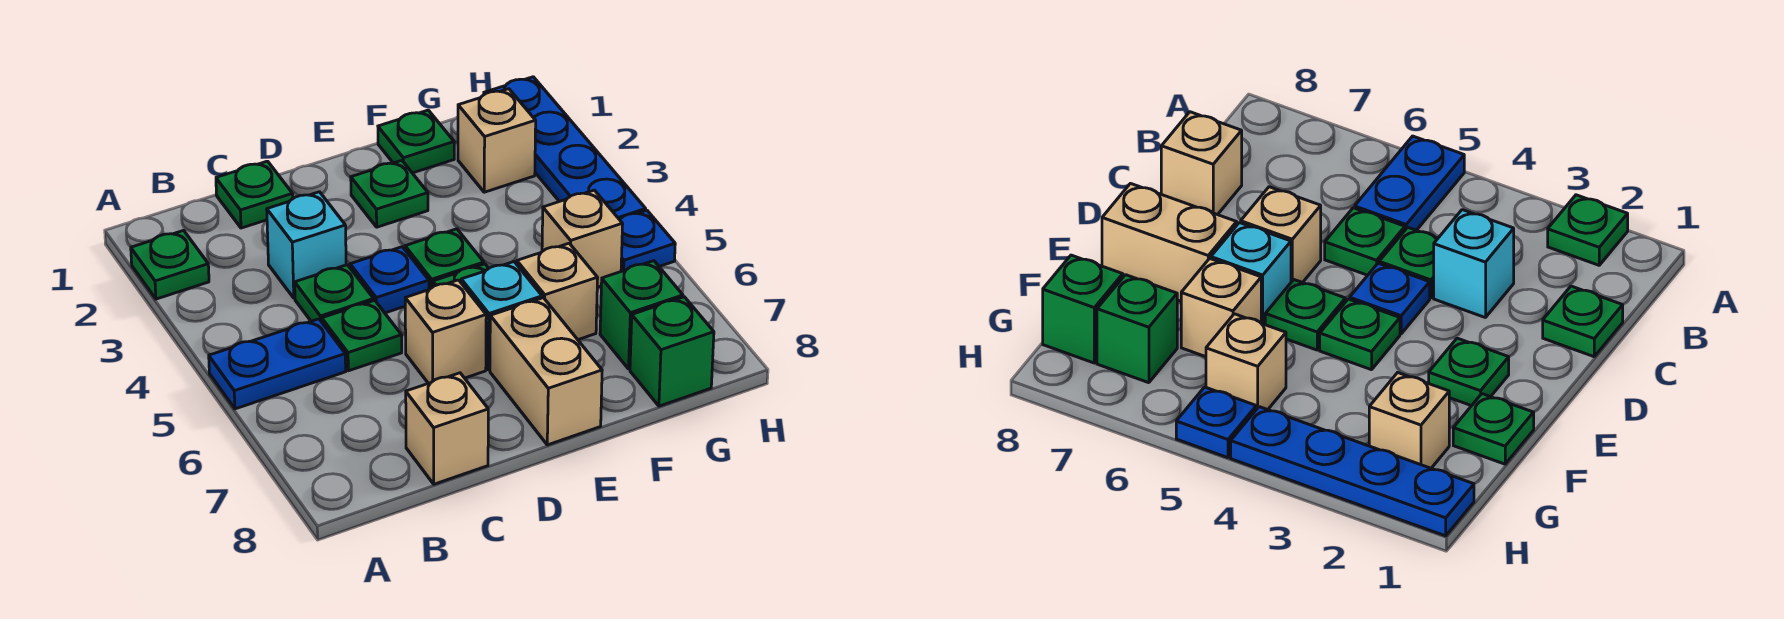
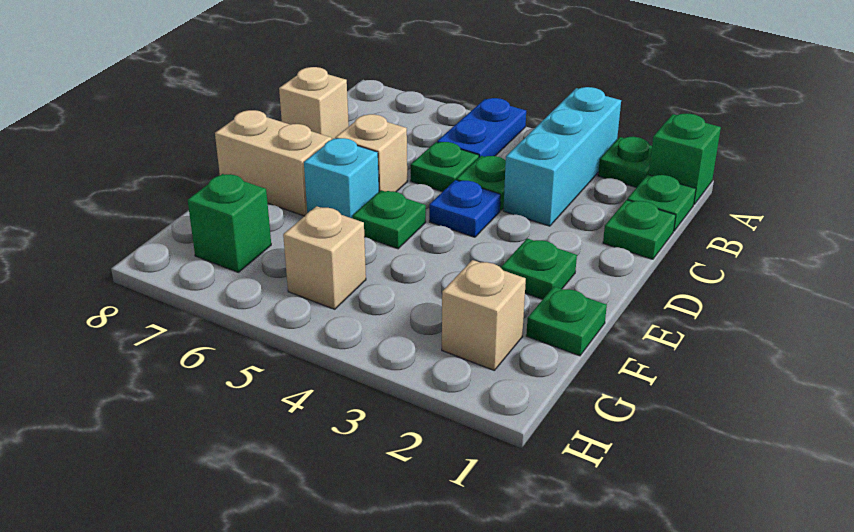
cyan brick C3 level 1 -> cyan brick A3:C3 level 1
green plate E4 level 1 -> green plate B1 level 1
tan brick F6 level 1 -> none
green brick G8 level 1 -> green brick A1 level 1
blue plate H1:H4 level 1 -> none
blue plate H5 level 1 -> none

